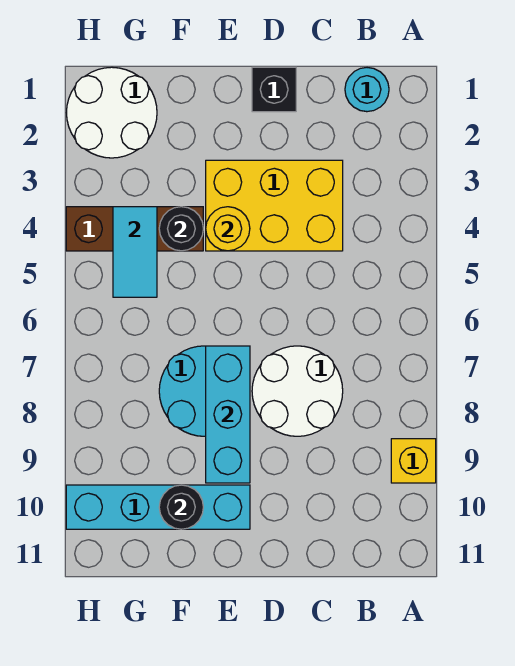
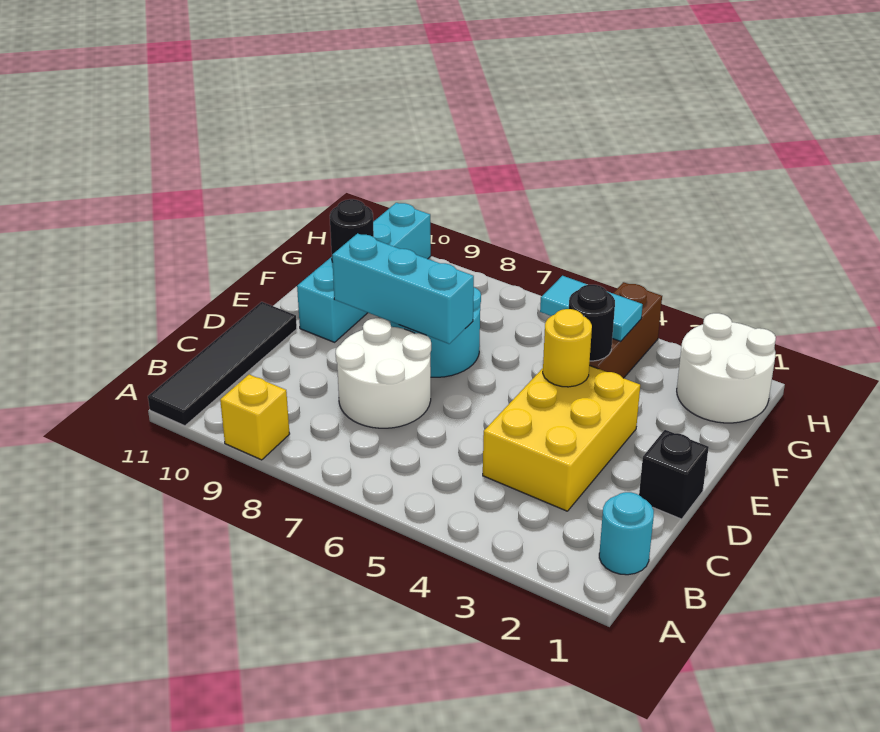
none -> black tile A11:D11 level 1

